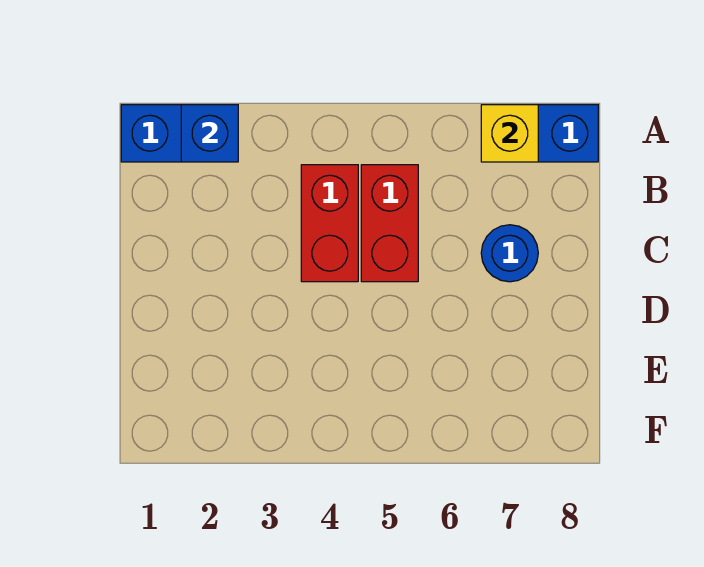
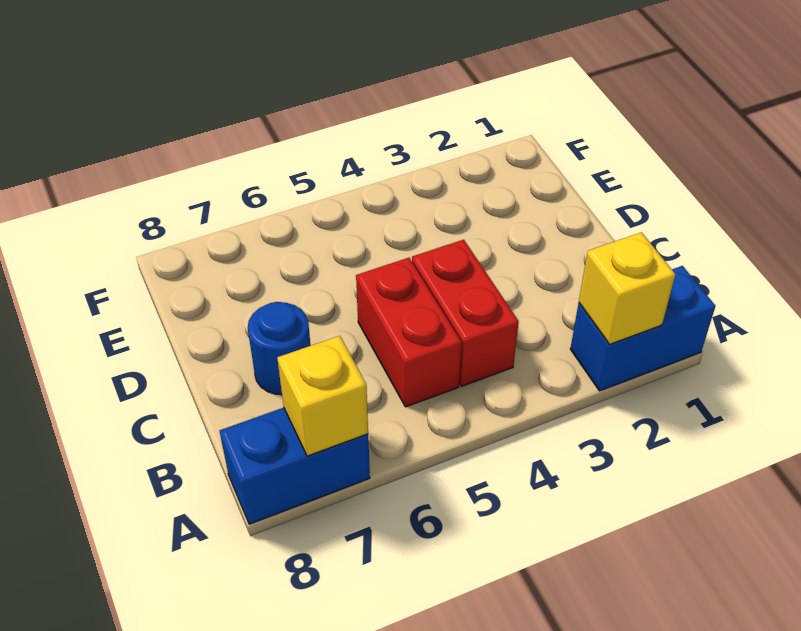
blue brick A2 level 2 -> yellow brick A2 level 2

